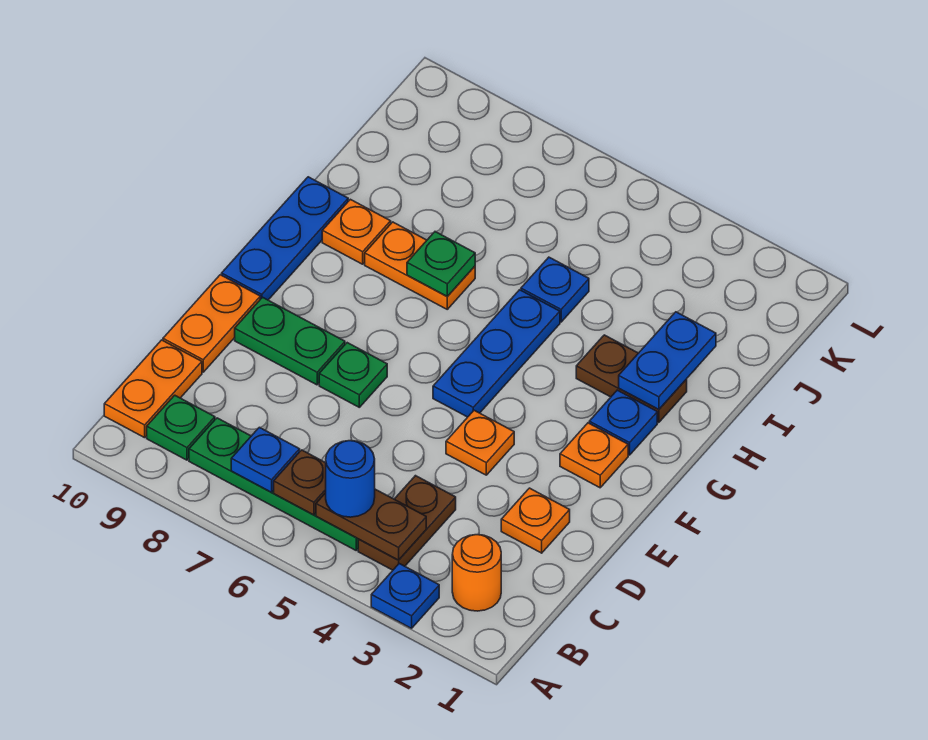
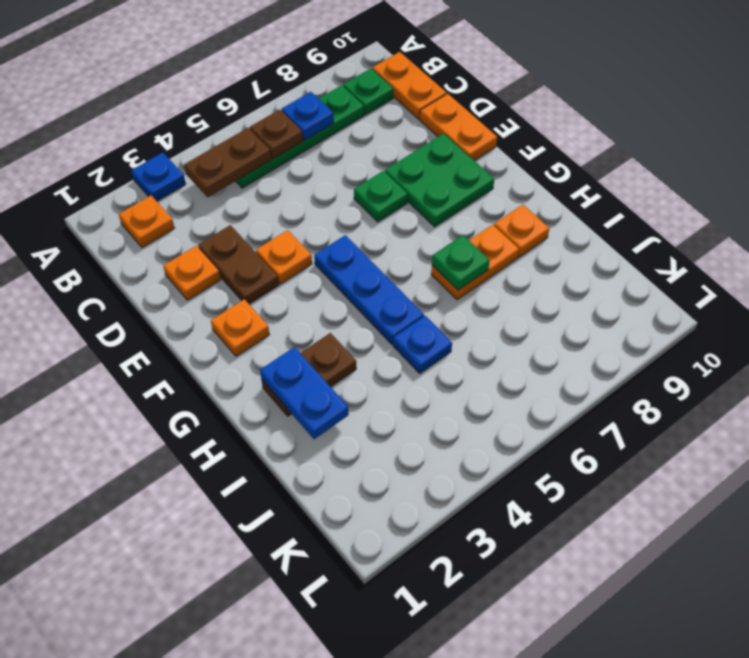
orange round brick B2 level 1 -> orange plate B2 level 1
brown plate B4:C4 level 1 -> brown plate D3:E3 level 1
blue round brick B5 level 3 -> none
green plate E8:E9 level 1 -> green plate E8:F9 level 1
blue plate F10:H10 level 1 -> none
blue plate G2 level 1 -> none

